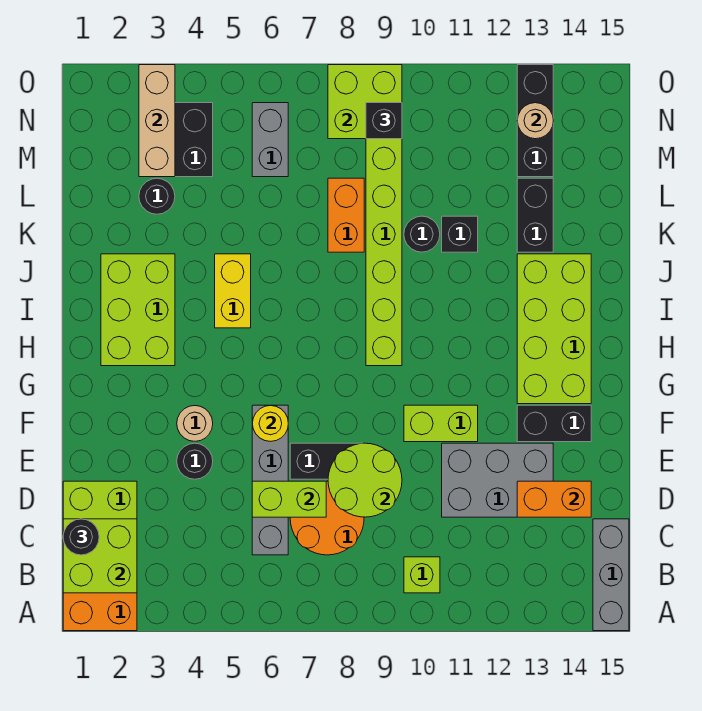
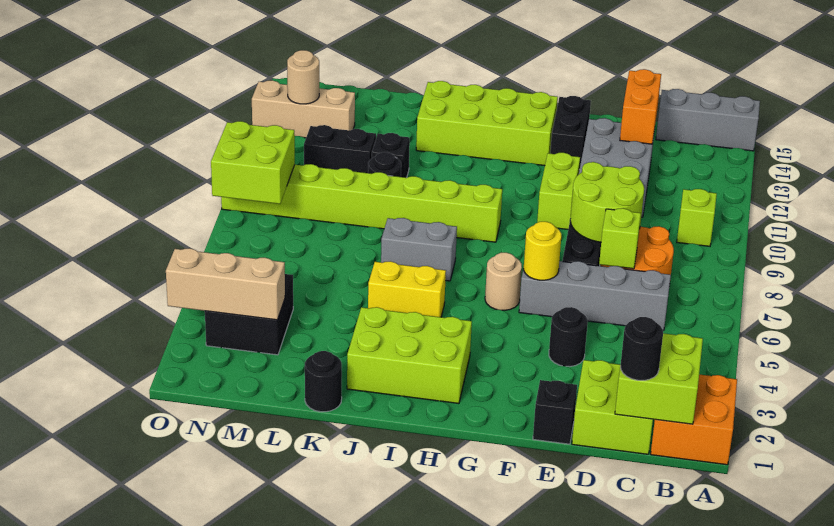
lime brick D6:D7 level 2 -> lime brick D7 level 2
tan round brick F4 level 1 -> tan round brick G6 level 1
orange brick K8:L8 level 1 -> none
black brick K13:L13 level 1 -> black brick L11:M11 level 1
black round brick L3 level 1 -> black round brick K1 level 1
grey brick M6:N6 level 1 -> grey brick I7:J7 level 1
black brick M13:O13 level 1 -> tan brick M13:O13 level 1
black brick N9 level 3 -> black brick E1 level 1

